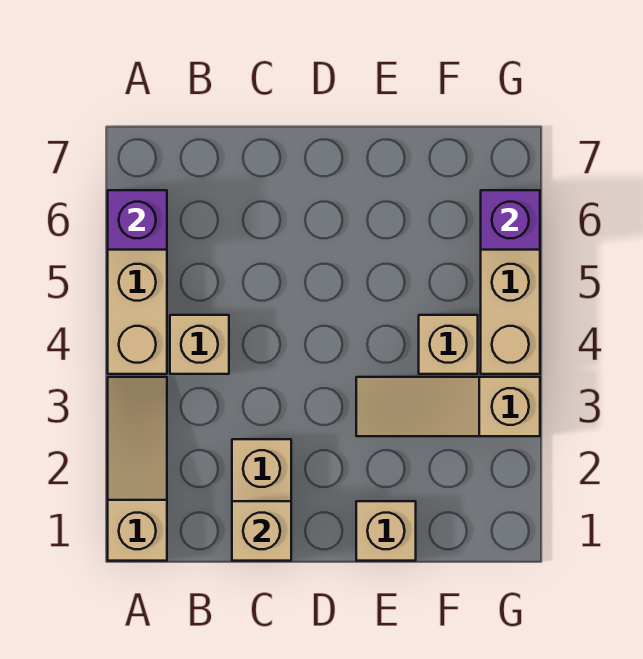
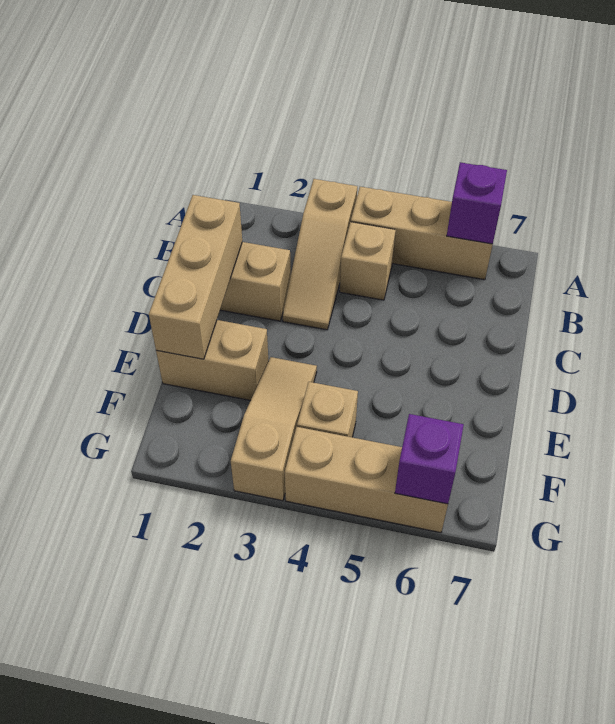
tan slope A1:A3 level 1 top 1 -> tan slope A3:C3 level 1 top A
tan brick C1 level 2 -> tan brick C1:E1 level 2
tan brick E1 level 1 -> tan brick E1:E2 level 1

